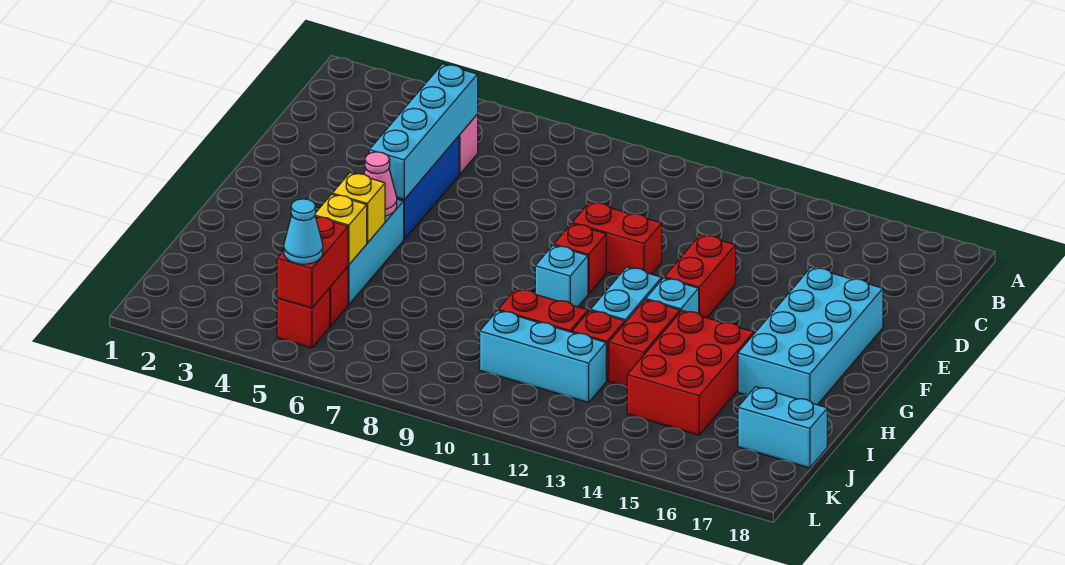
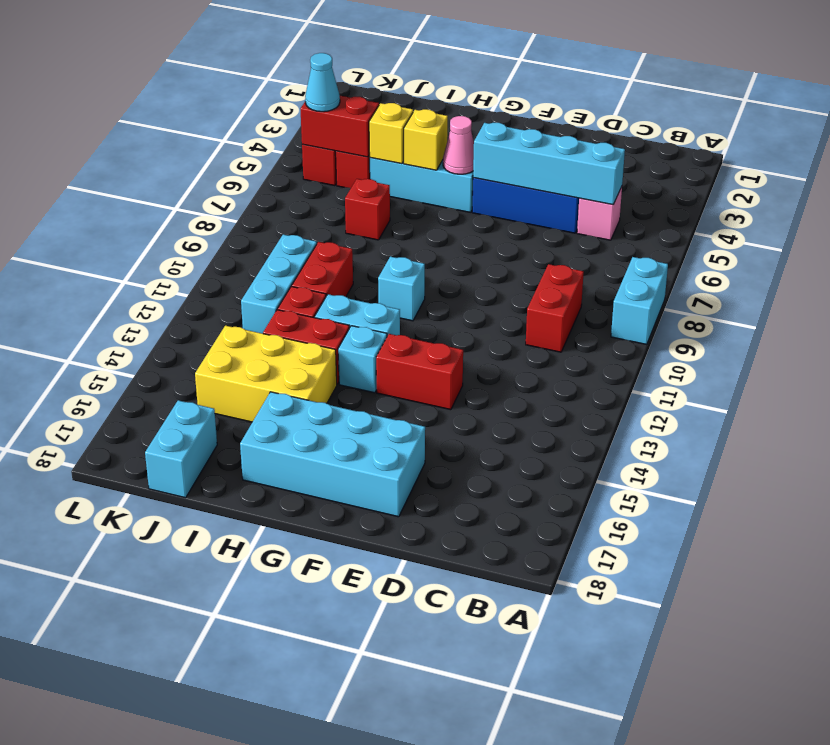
none -> cyan brick A8:A9 level 1
red brick E10:E11 level 1 -> red brick C9:C10 level 1
red brick F10 level 1 -> red brick I7 level 1
red brick H14:J15 level 1 -> yellow brick H14:J15 level 1

